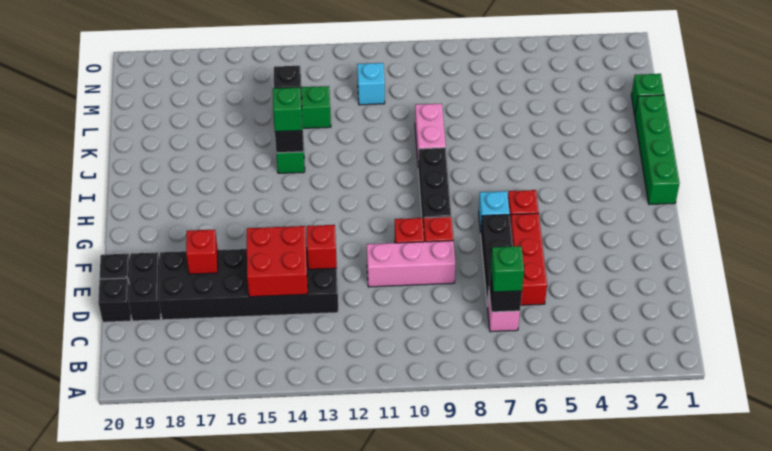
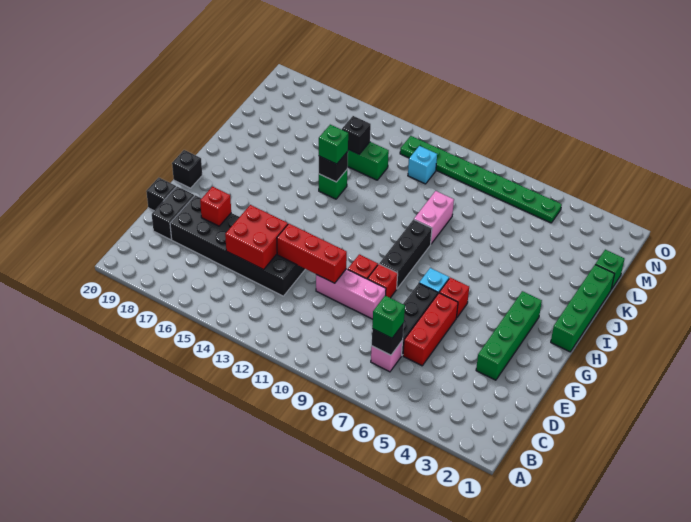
black brick D20 level 1 -> black brick G20 level 1
none -> green brick E3:H3 level 1
red brick E13 level 2 -> red brick E11:E13 level 2
none -> green plate N5:N12 level 1

